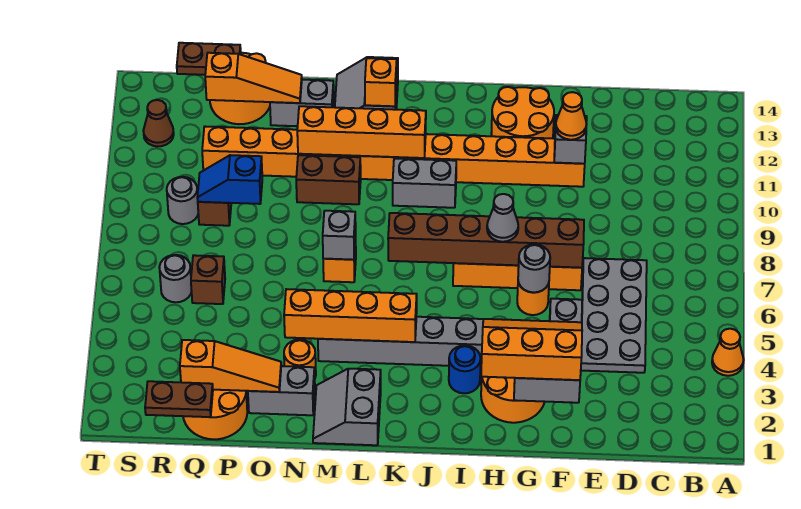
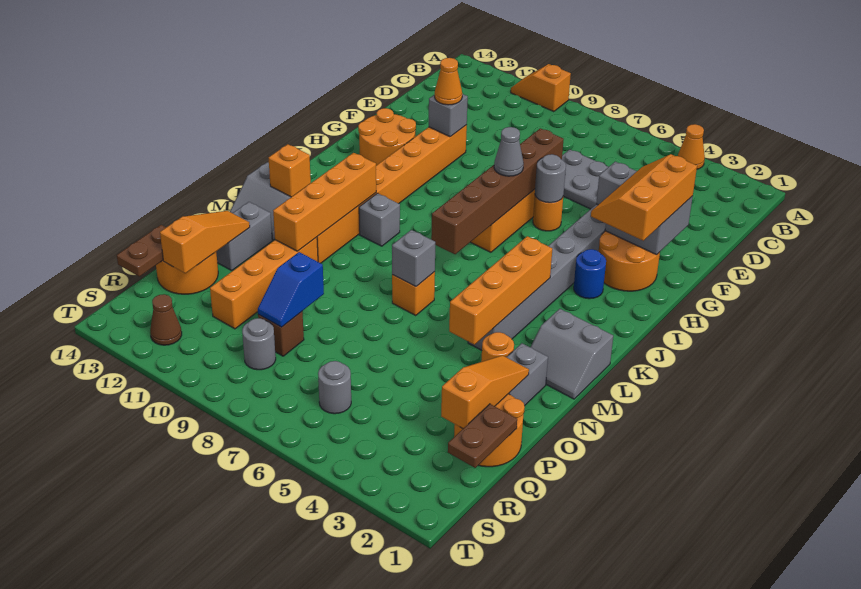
none -> orange slope A10:A11 level 1 top 10
grey brick J10:K10 level 1 -> grey brick K10 level 1
brown brick M10:N10 level 1 -> none
brown brick Q6 level 1 -> none

